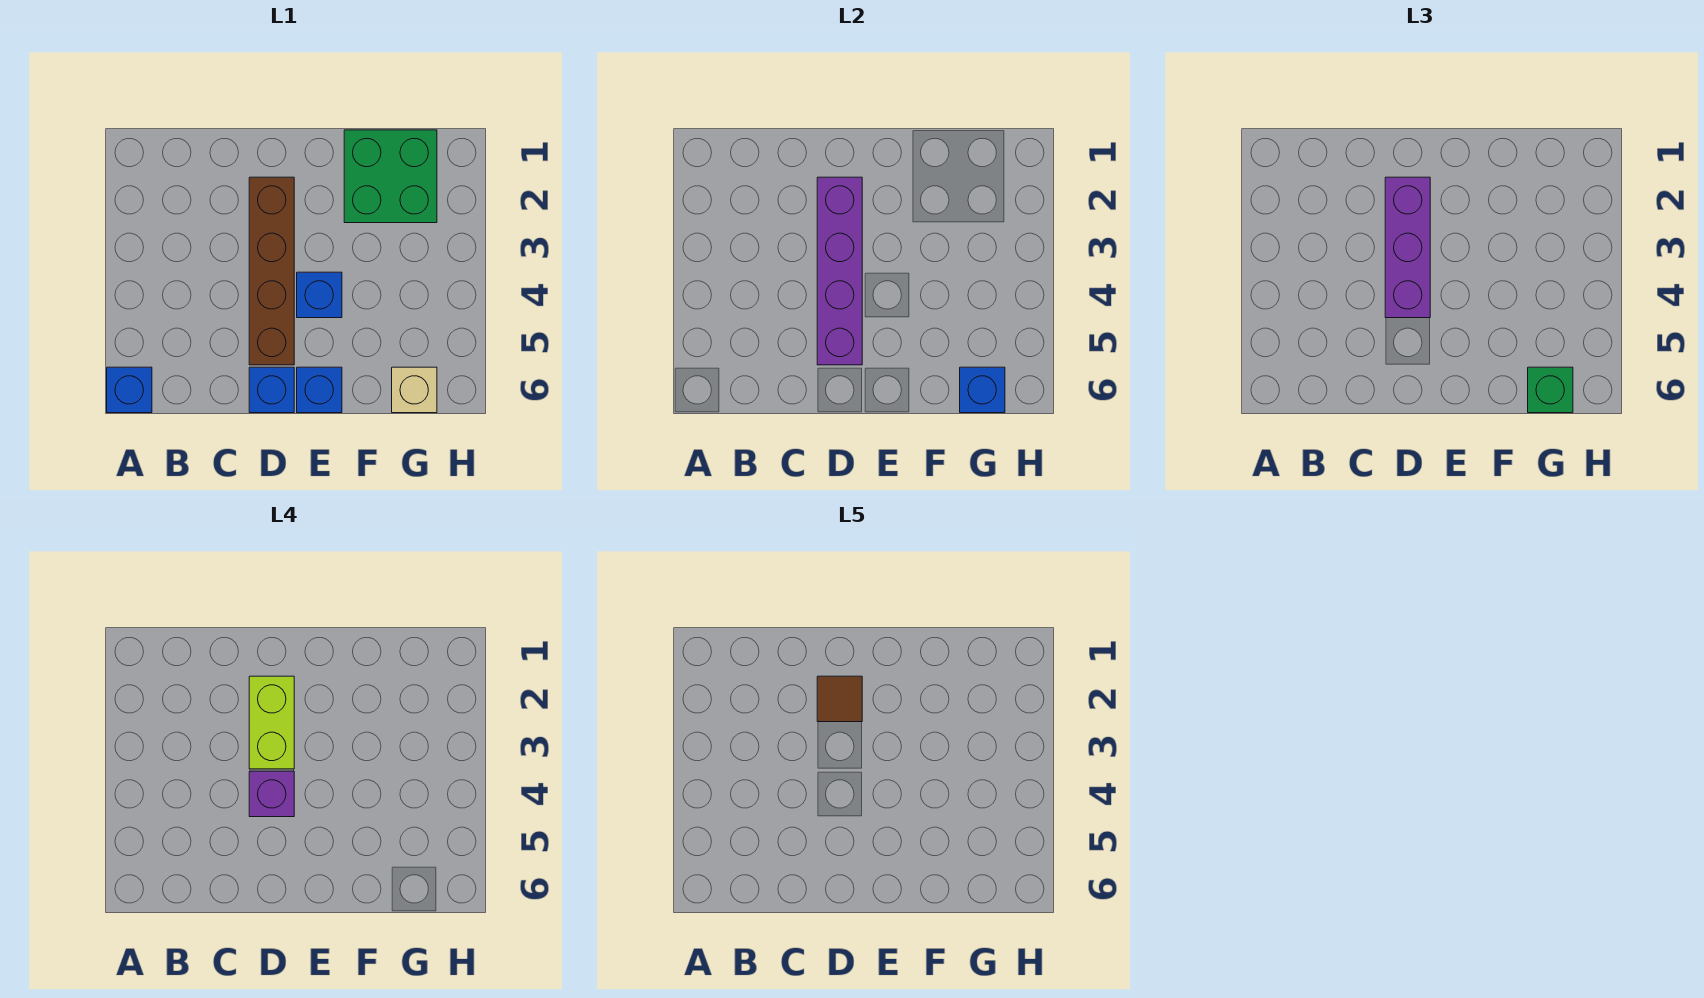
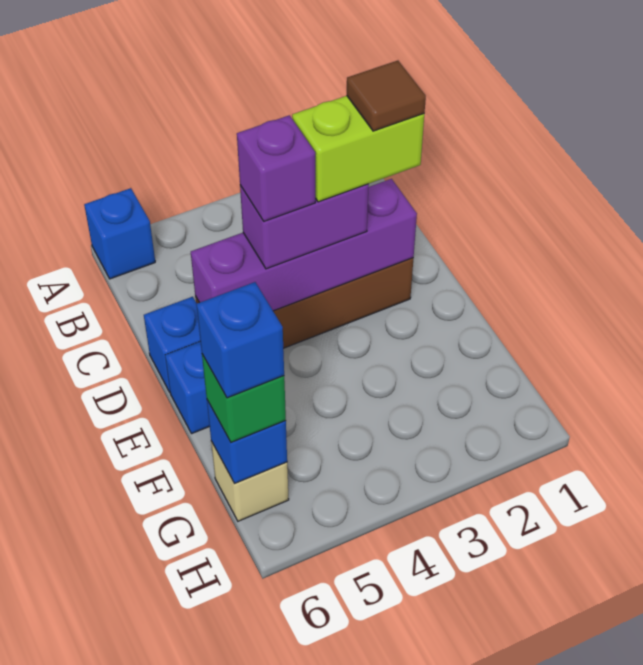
purple brick D2:D4 level 3 -> purple brick D3:D4 level 3
blue brick E4 level 1 -> blue brick G6 level 4
green brick F1:G2 level 1 -> none

